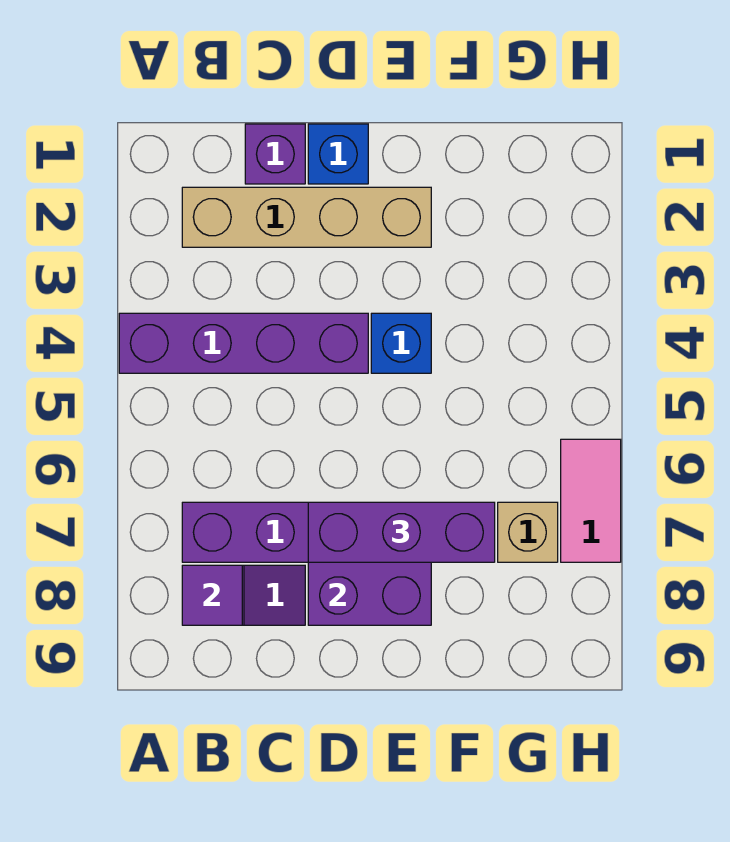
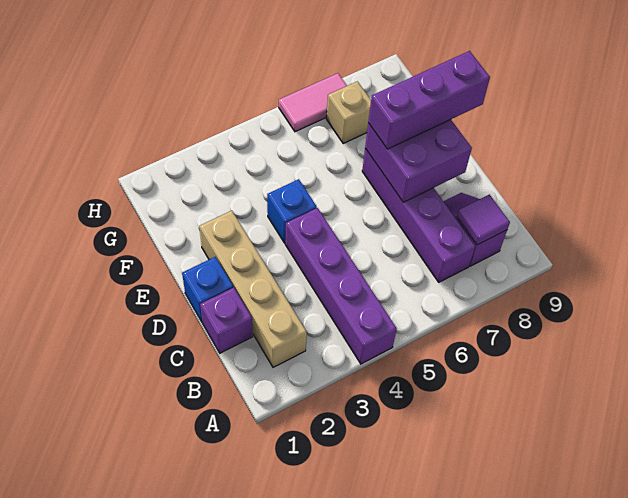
purple brick D7:F7 level 3 -> purple brick E7:E9 level 3

